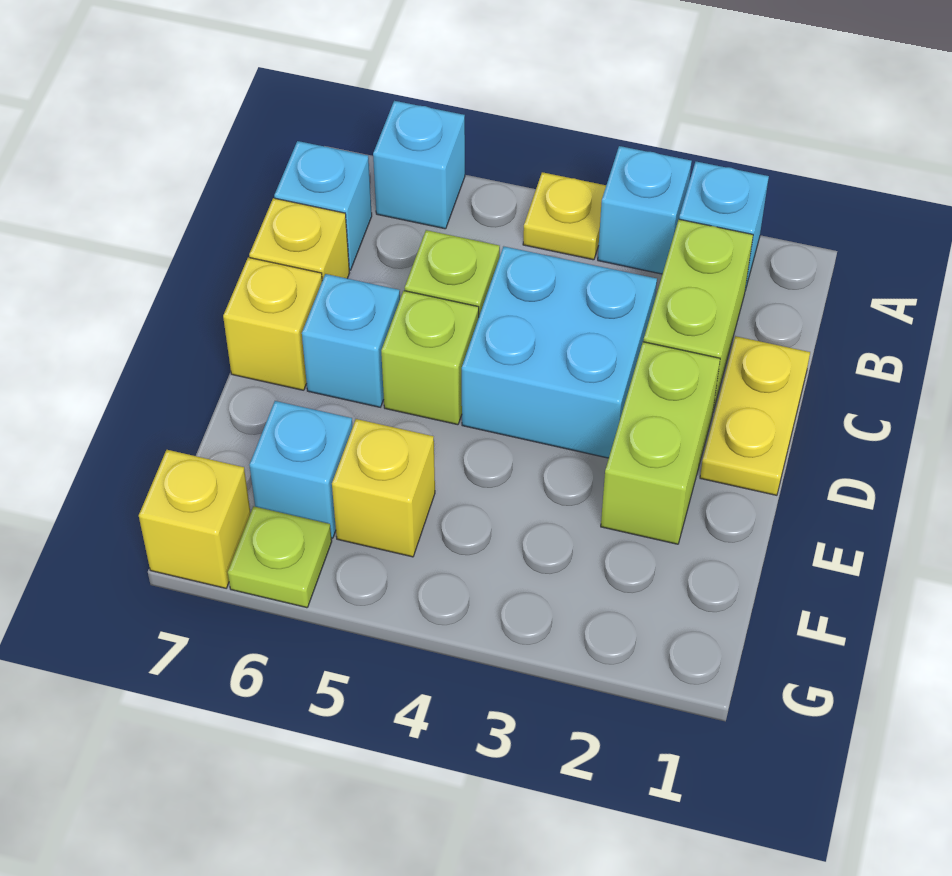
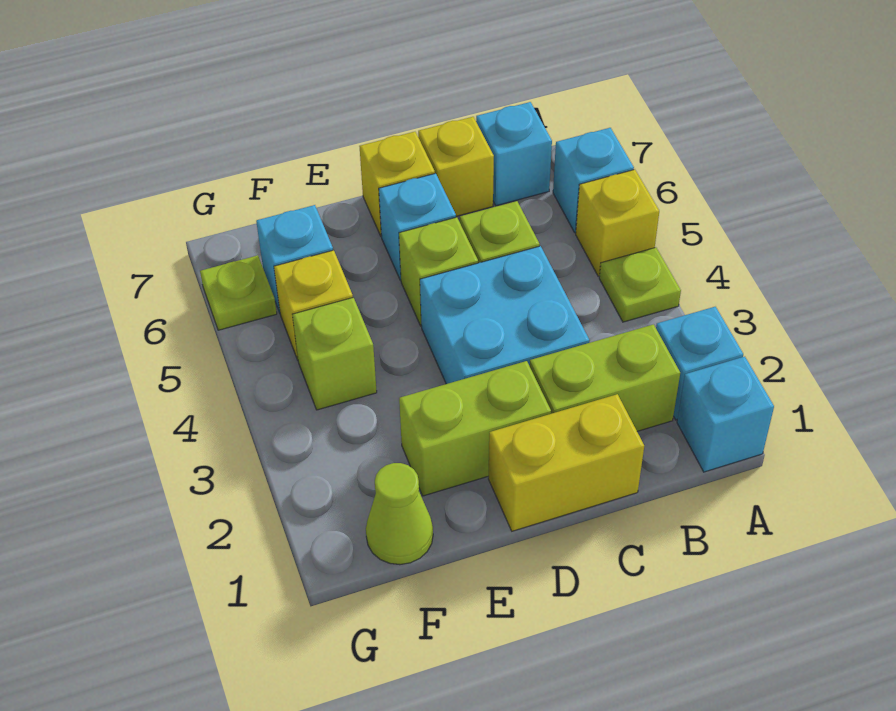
cyan brick A3 level 1 -> cyan brick A1 level 1
yellow plate A4 level 1 -> lime plate A4 level 1
yellow plate C1:D1 level 1 -> yellow brick C1:D1 level 1
none -> lime cone F1 level 1
none -> lime brick F4 level 1
yellow brick G7 level 1 -> yellow brick A5 level 1

